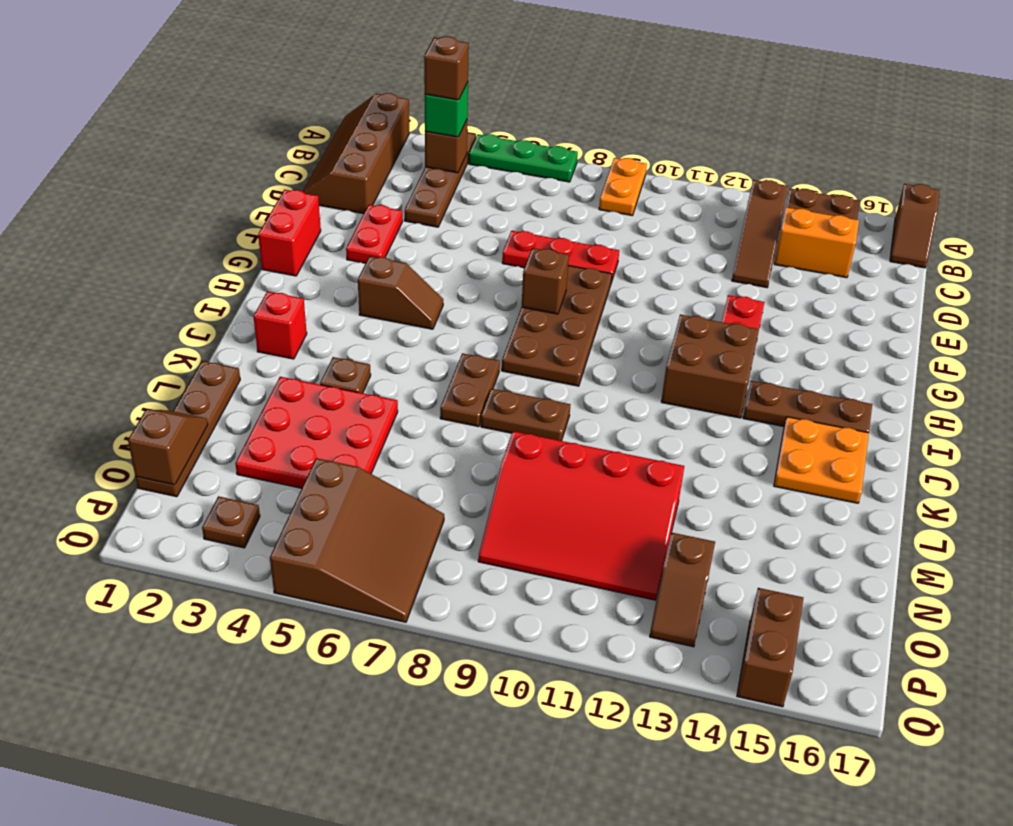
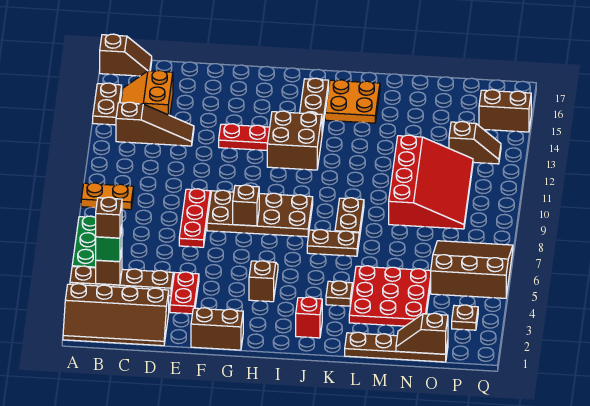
red plate E3:F3 level 1 -> red plate E3:E4 level 1
red brick F1:G1 level 1 -> brown brick F1:G1 level 1

